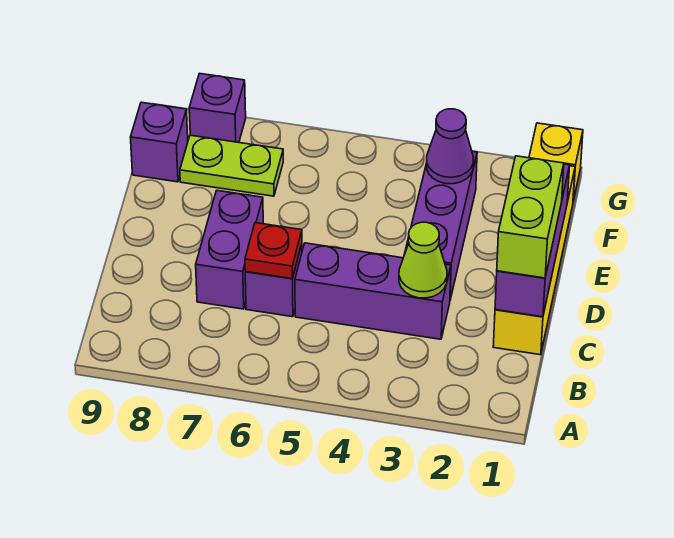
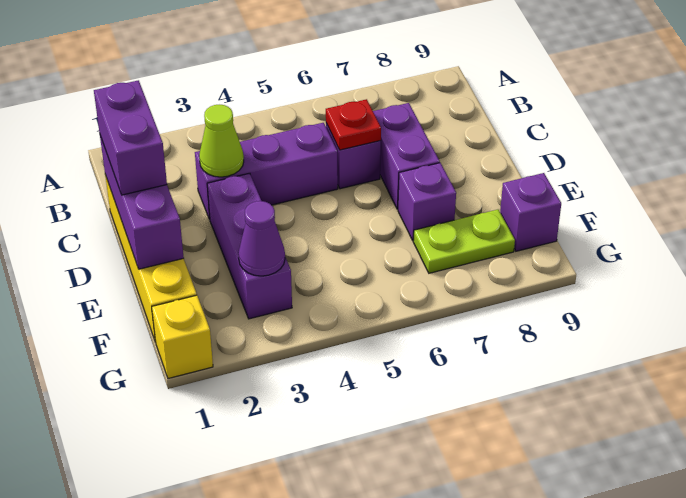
lime brick C1:D1 level 3 -> purple brick C1:D1 level 3
purple brick G8 level 1 -> purple brick E7 level 1

